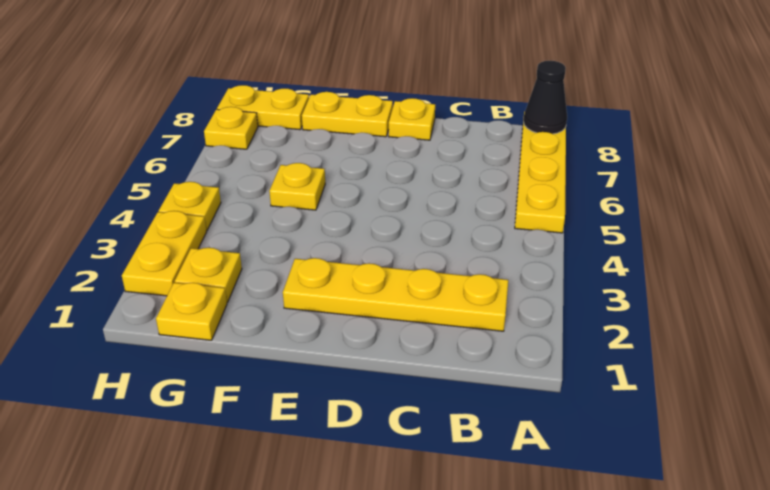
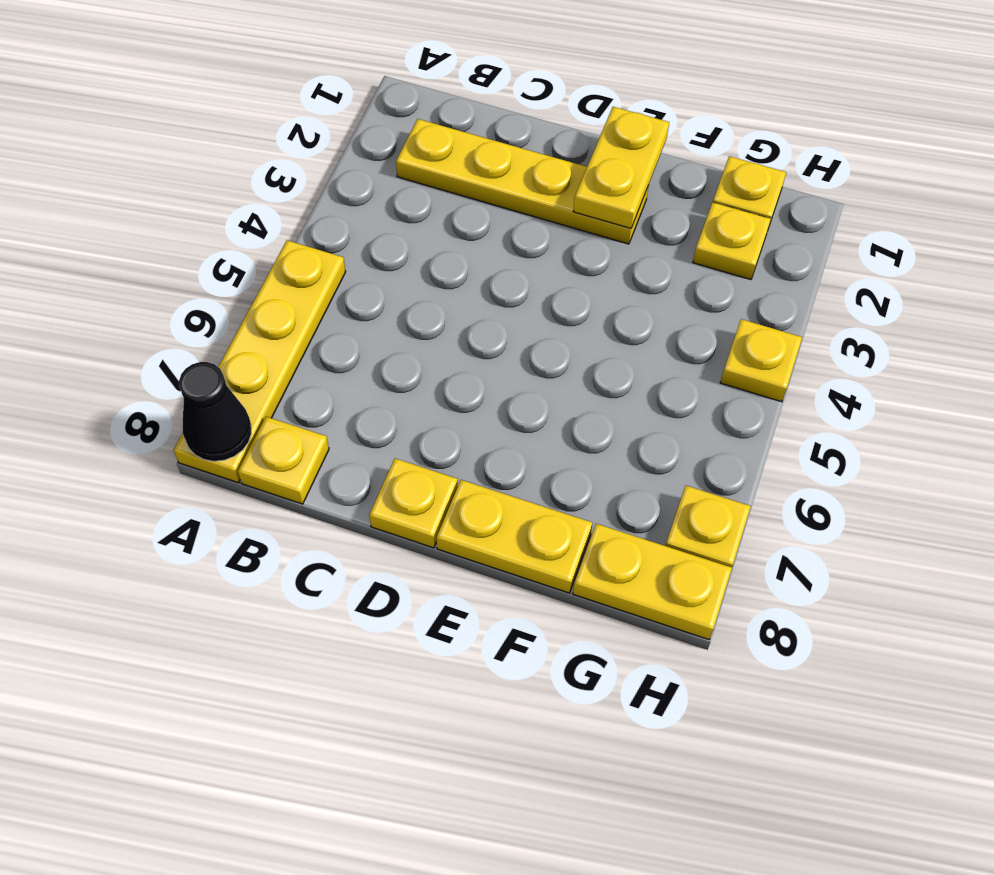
yellow plate F5 level 1 -> yellow plate B8 level 1
yellow plate H2:H3 level 1 -> yellow plate E1:E2 level 2

